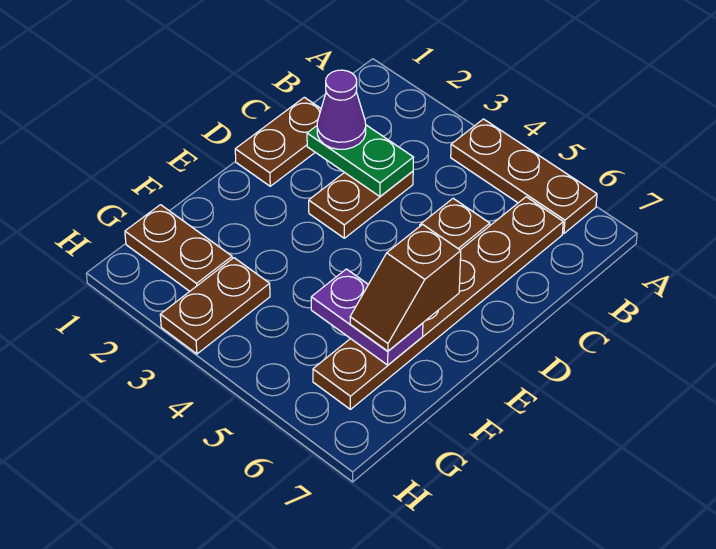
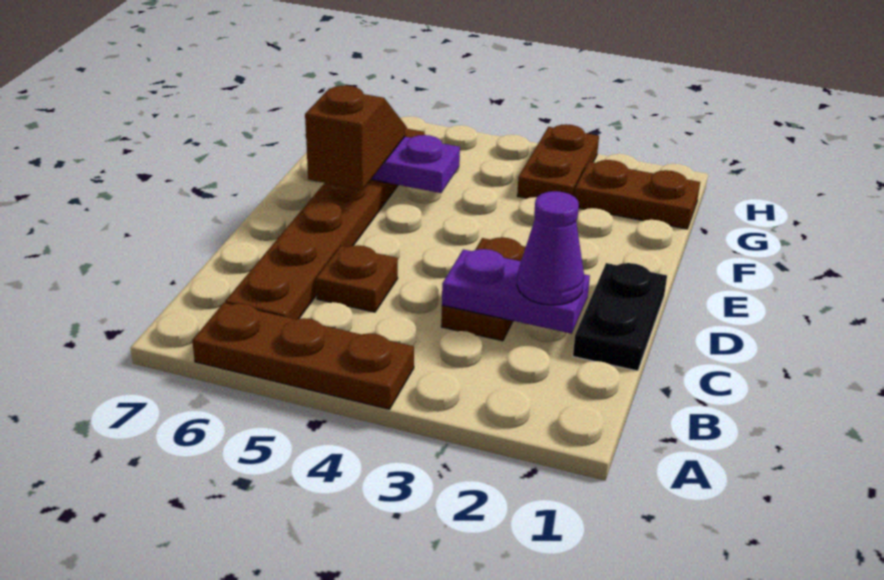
brown plate C1:D1 level 1 -> black plate C1:D1 level 1
green plate C2:C3 level 2 -> purple plate C2:C3 level 2

